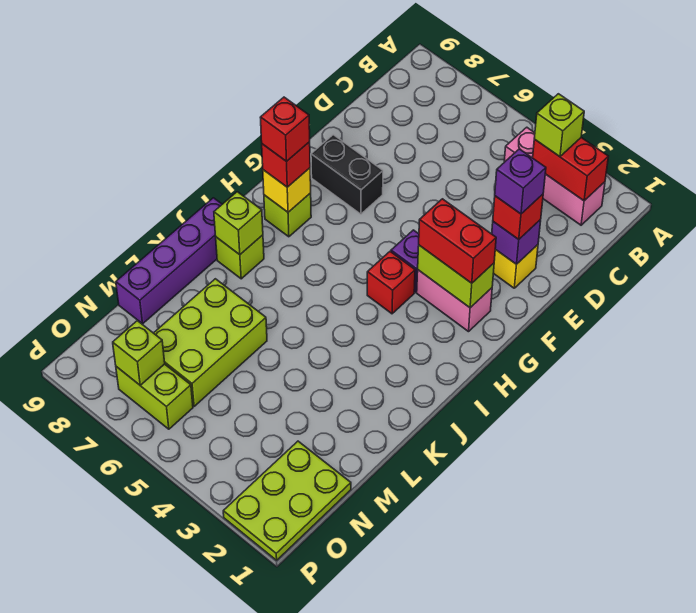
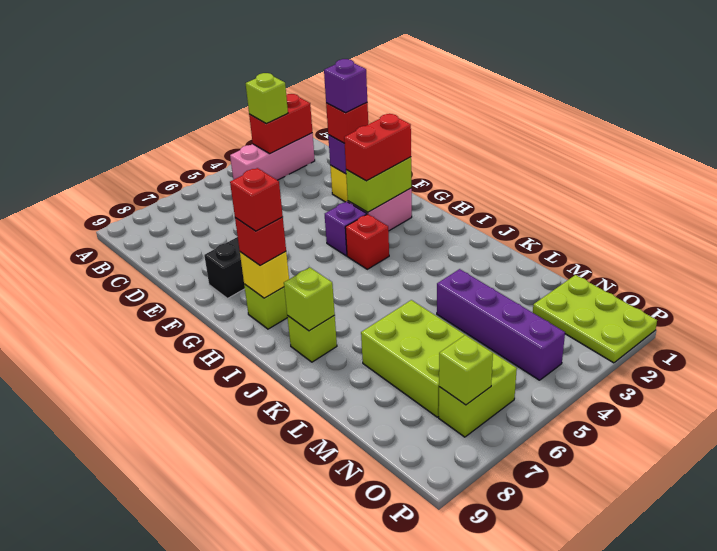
purple brick J9:M9 level 1 -> purple brick L4:O4 level 1

